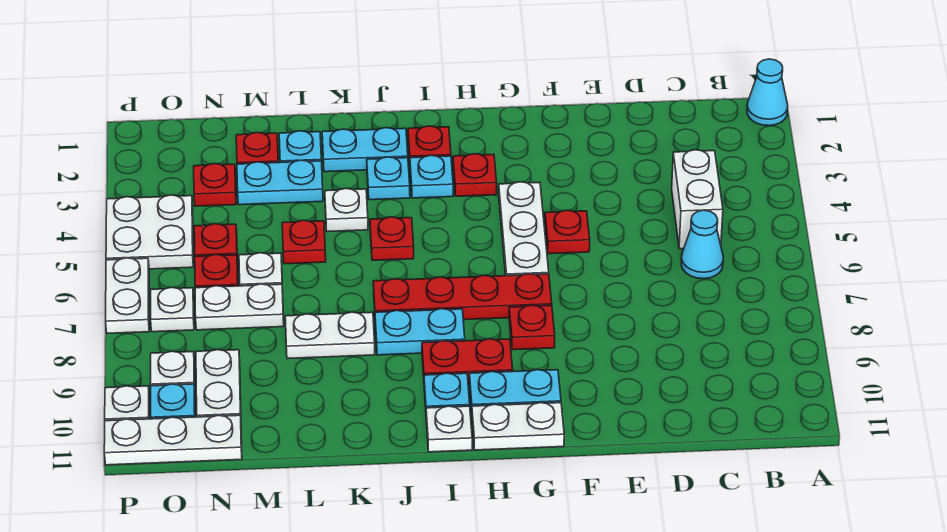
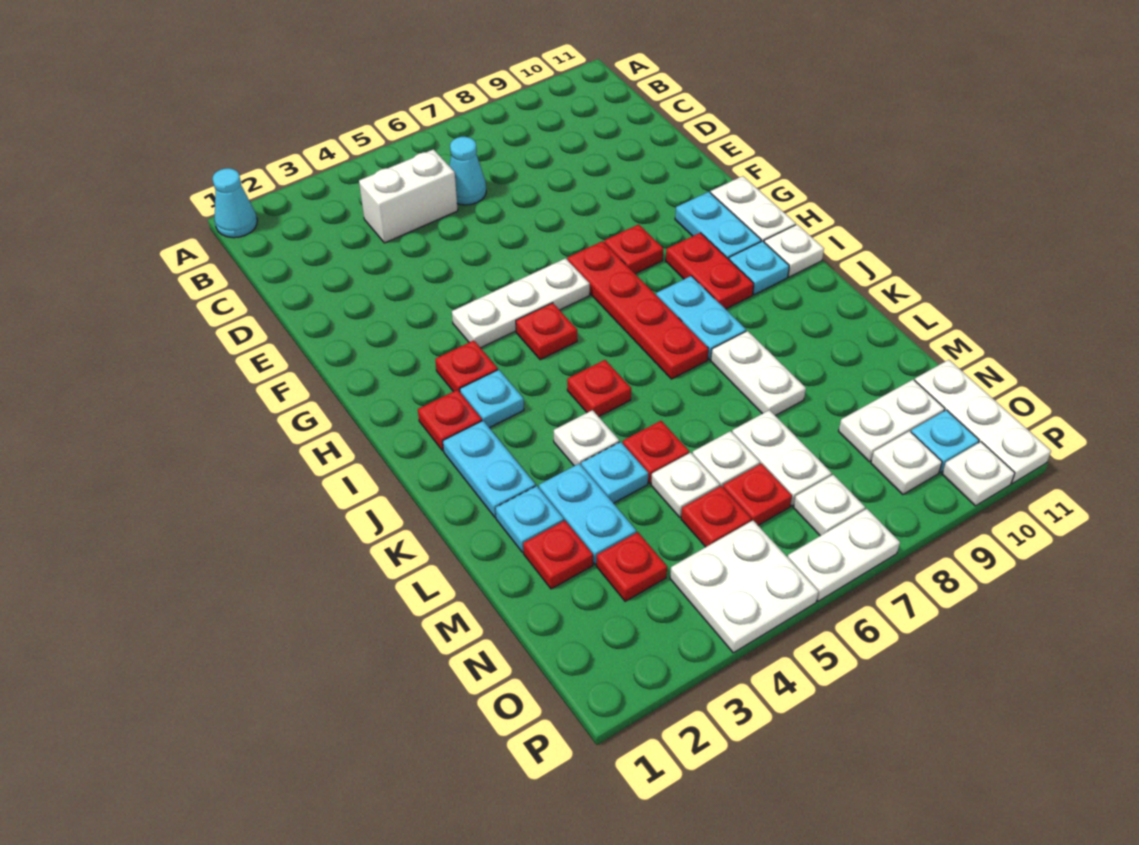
red plate F5 level 1 -> red plate H5 level 1
cyan plate J3 level 1 -> cyan plate L4 level 1
none -> white plate M5 level 1

